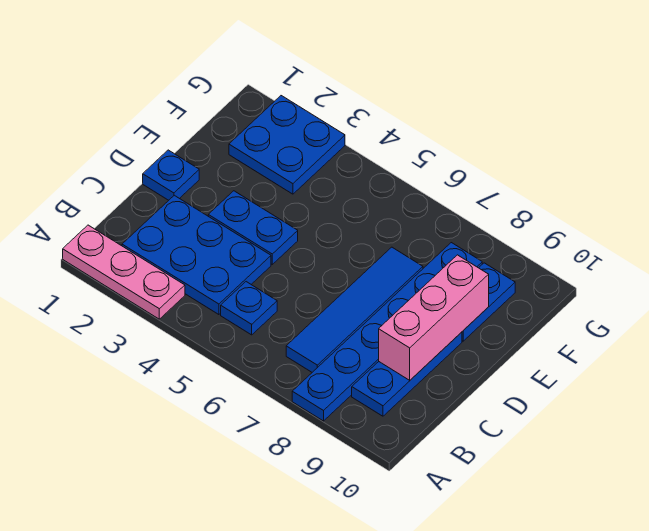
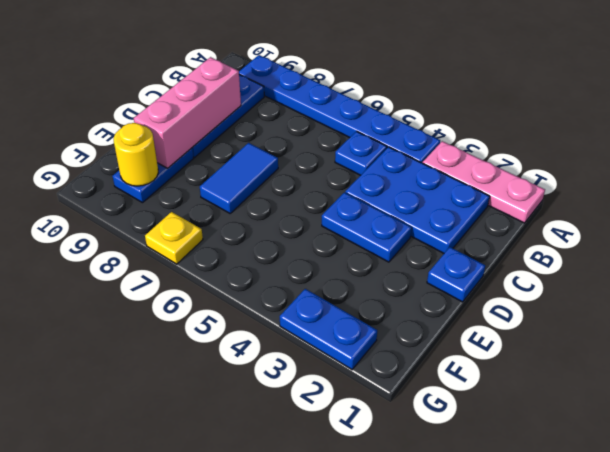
blue plate A8:F8 level 1 -> blue plate A4:A9 level 1
blue tile B7:E7 level 1 -> blue tile D7:E7 level 1
blue plate F2:G3 level 1 -> blue plate G2:G3 level 1
none -> yellow round brick F9 level 2
none -> yellow plate G7 level 1

